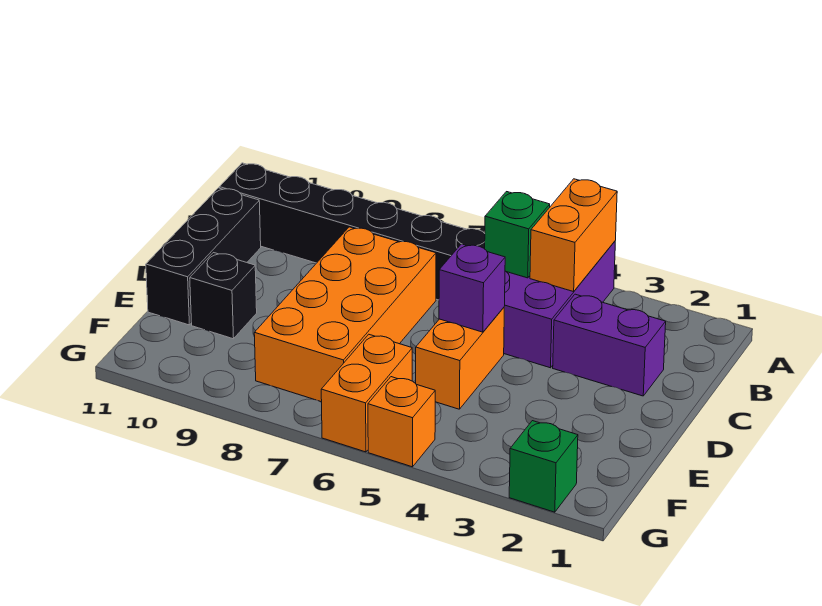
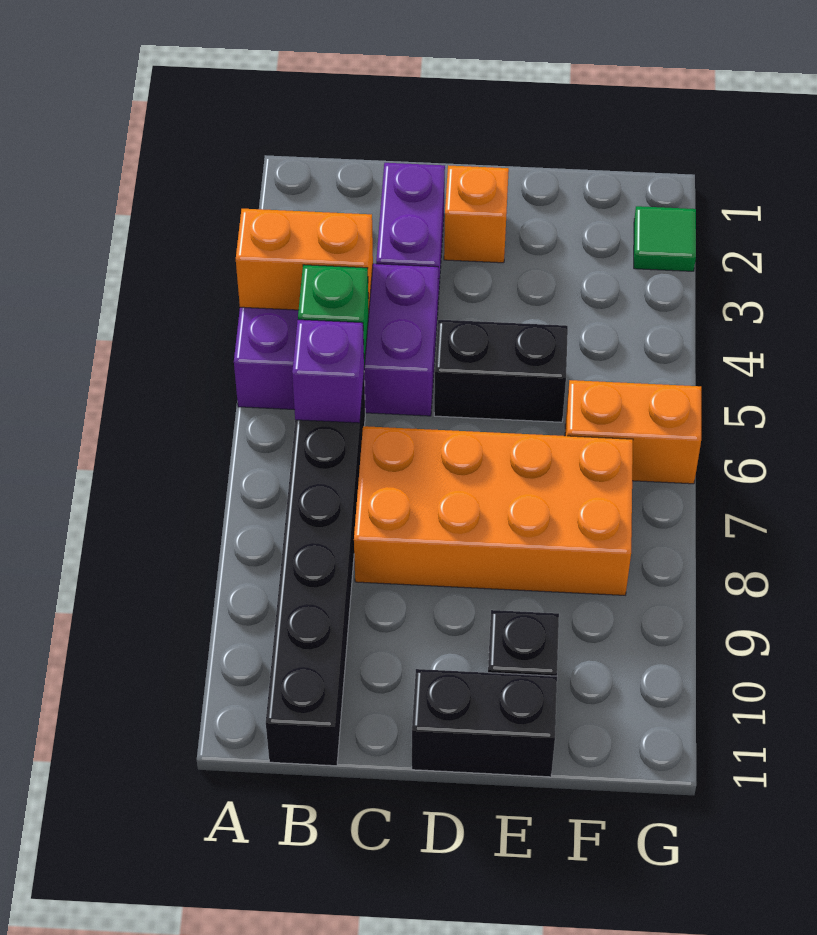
black brick C11:E11 level 1 -> black brick D11:E11 level 1
orange brick D5:E5 level 1 -> black brick D5:E5 level 1
purple brick D5 level 2 -> purple brick B6 level 2
green brick G2 level 1 -> green tile G2 level 1
orange brick G5 level 1 -> orange brick D2 level 1

